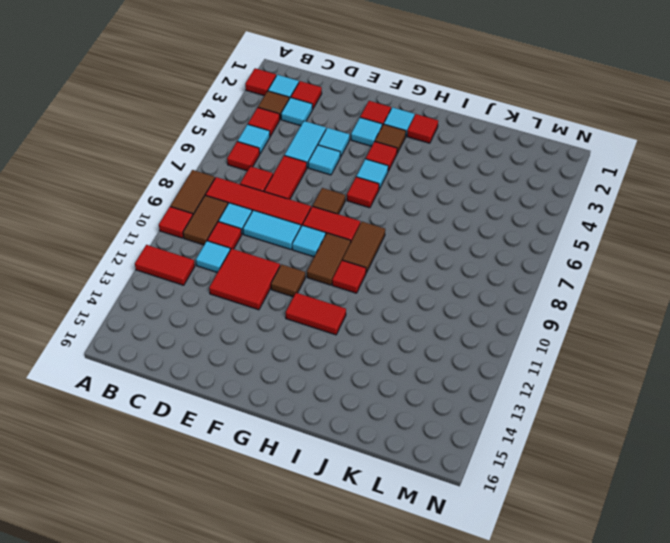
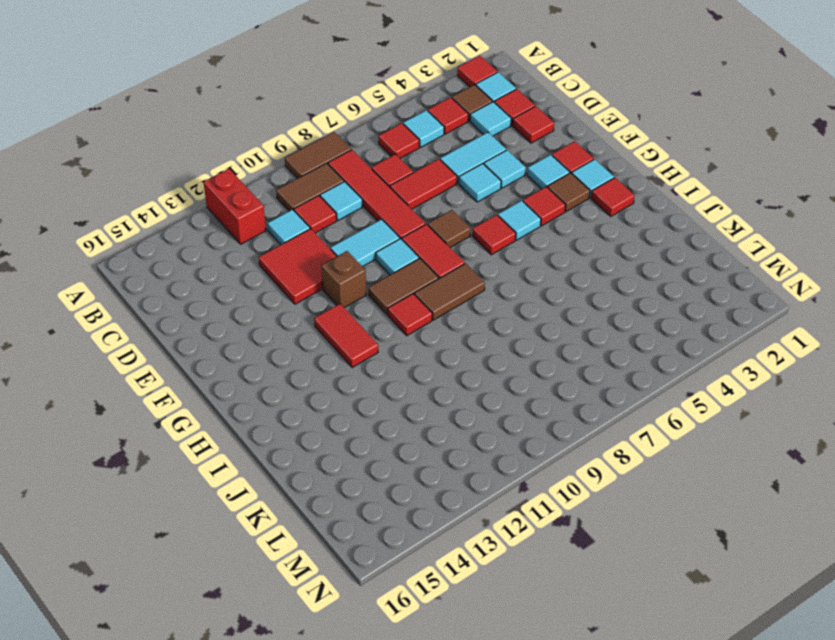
red tile A10 level 1 -> red tile D2 level 1
red tile A12:B12 level 1 -> red brick A12:B12 level 1
cyan tile D9:E9 level 1 -> cyan tile E9:E10 level 1
brown tile F11 level 1 -> brown brick F11 level 1

